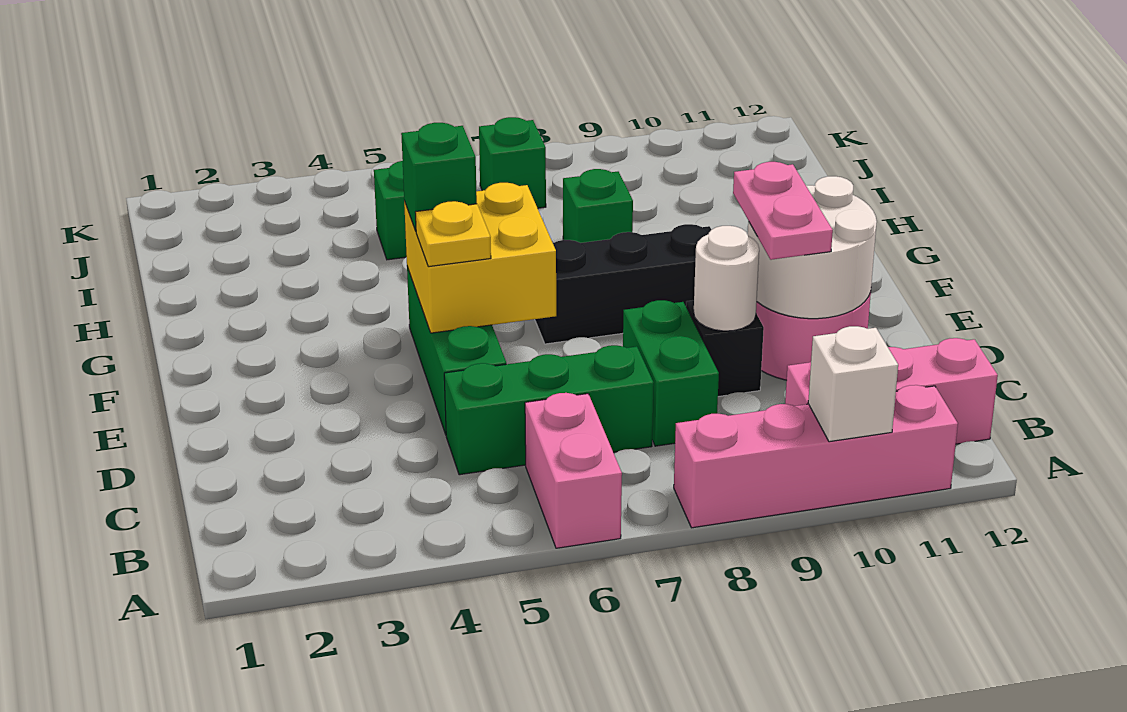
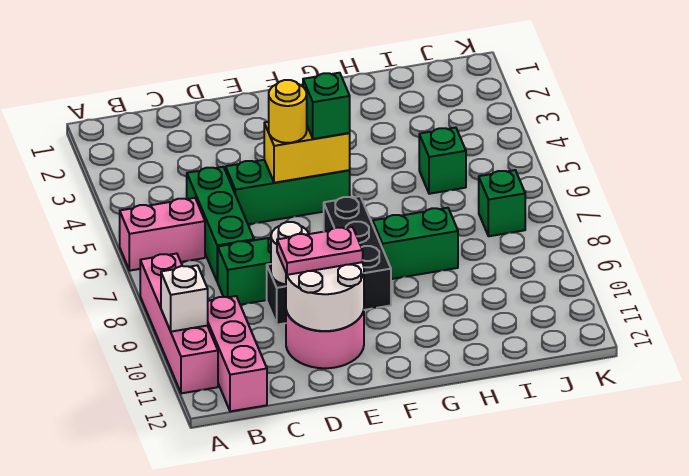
yellow brick E5:F6 level 2 -> yellow brick E5:F5 level 2
yellow plate E5 level 3 -> yellow round brick E5 level 3
green brick H8 level 1 -> green brick G8:H8 level 1

